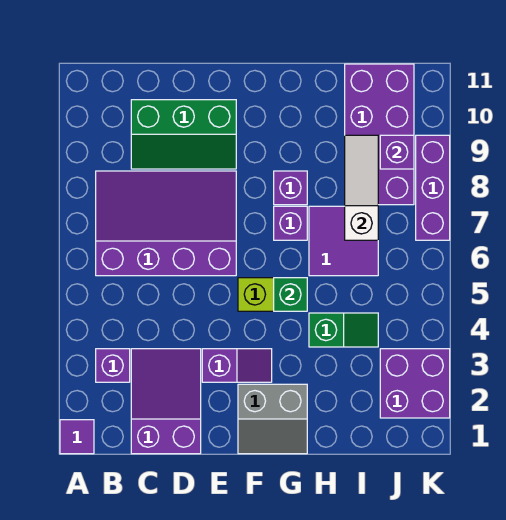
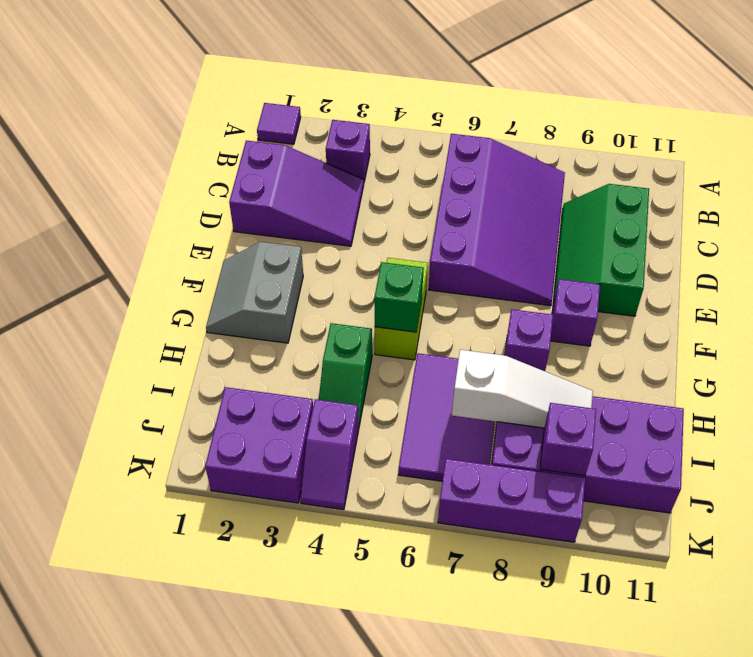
purple slope E3:F3 level 1 top E -> purple slope J4:K4 level 1 top J
purple brick G7 level 1 -> purple brick F9 level 1
purple tile H6:I7 level 1 -> purple tile H6:J7 level 1

